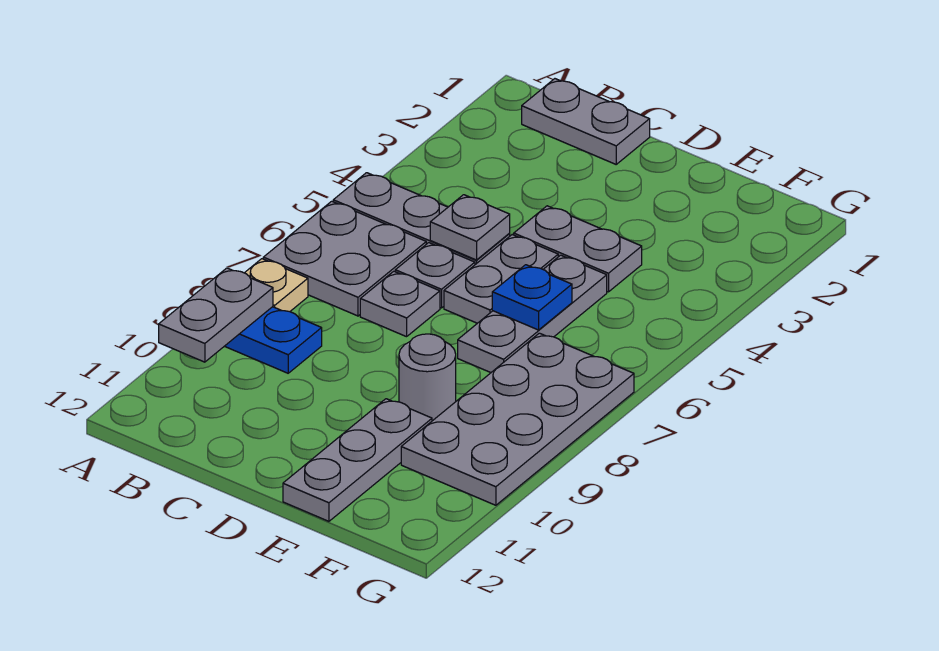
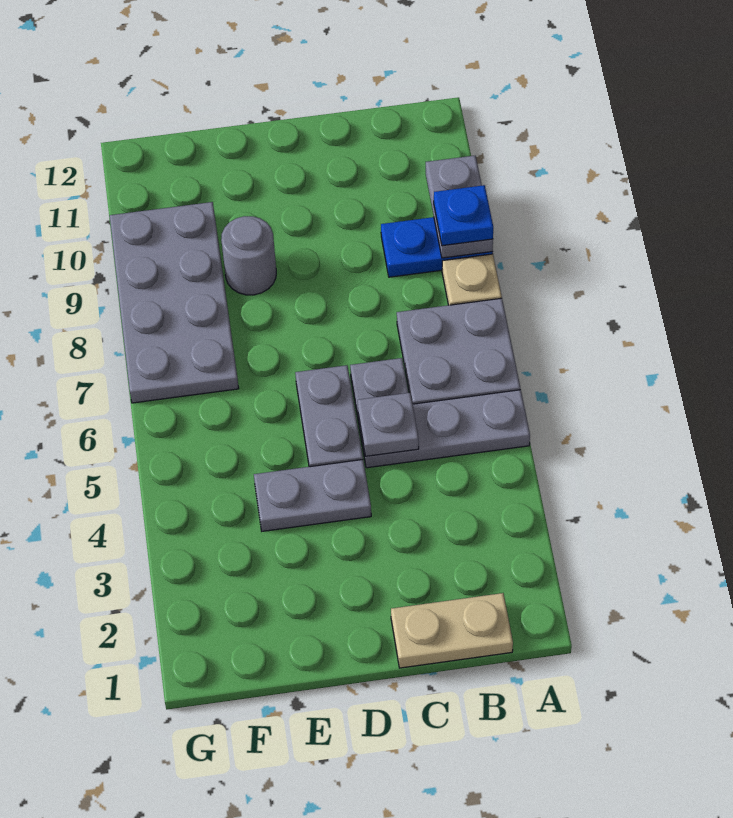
grey plate B1:C1 level 1 -> tan plate B1:C1 level 1
grey plate C7 level 1 -> none
grey plate E5:E7 level 1 -> none
blue plate E6 level 2 -> blue plate A9 level 3
grey plate E10:E12 level 1 -> none

